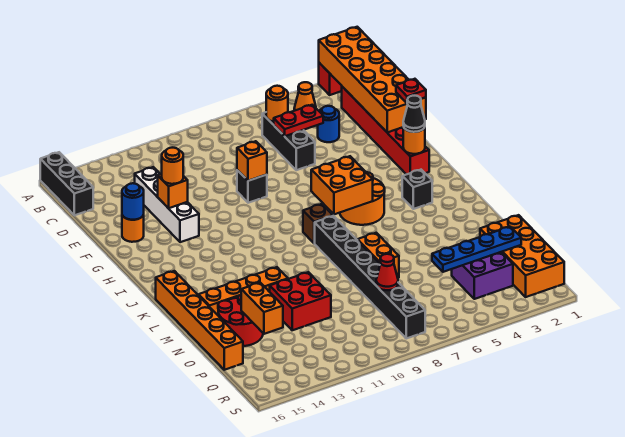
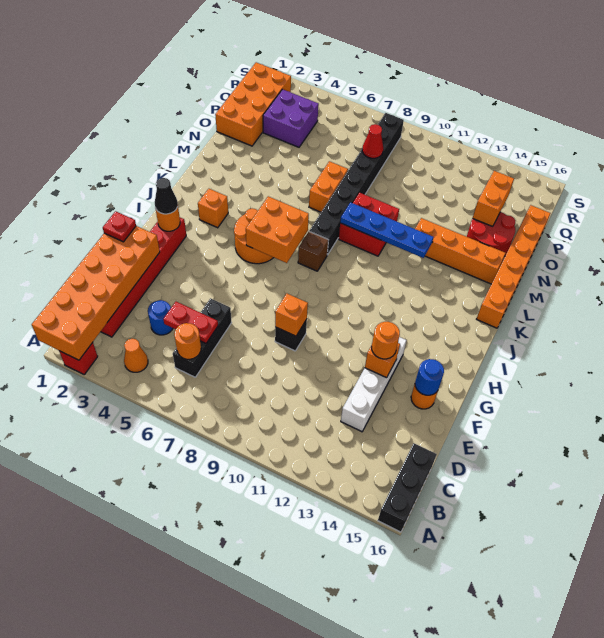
black brick J3 level 1 -> orange brick J3 level 1
red brick N11:O12 level 1 -> red brick L9:M10 level 1
blue plate P2:P5 level 2 -> blue plate L9:L12 level 2

